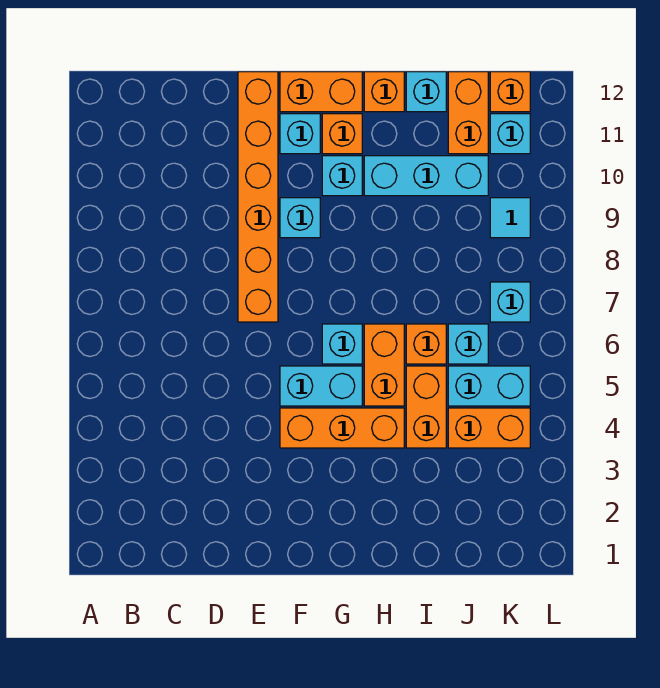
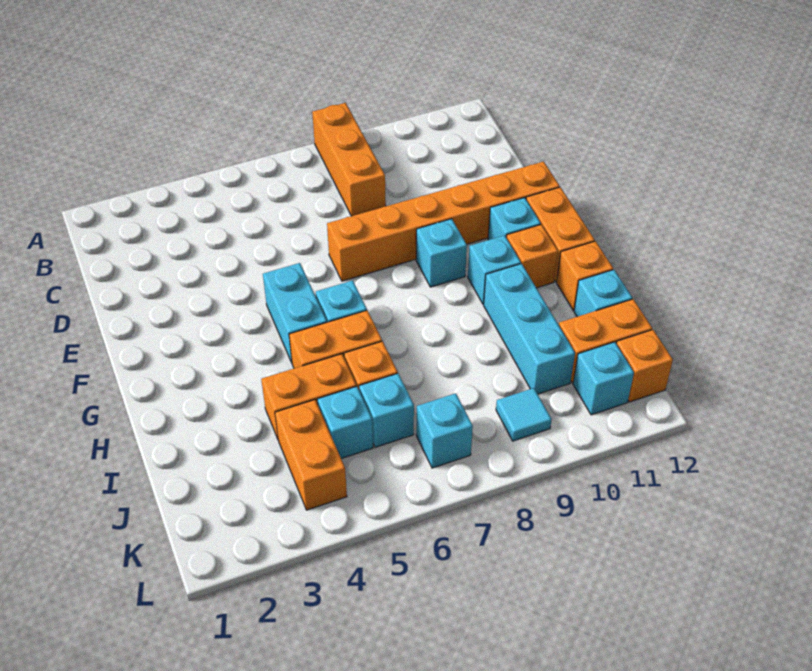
orange brick F4:H4 level 1 -> orange brick A8:C8 level 1
cyan brick J5:K5 level 1 -> cyan brick J5 level 1

